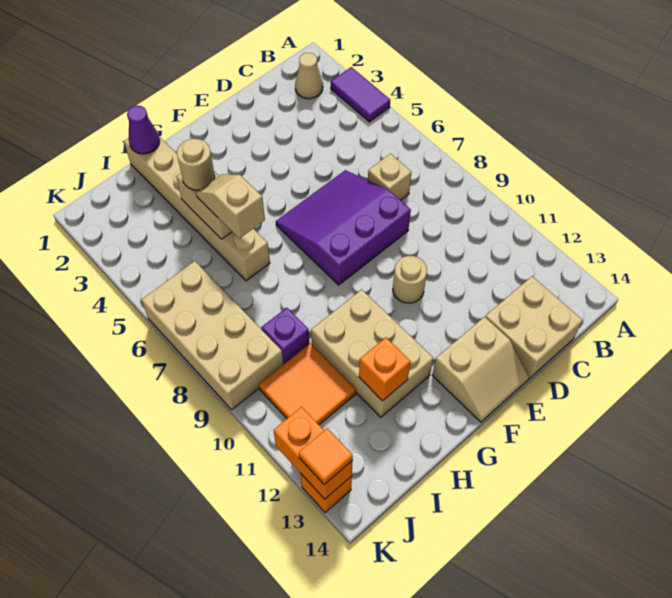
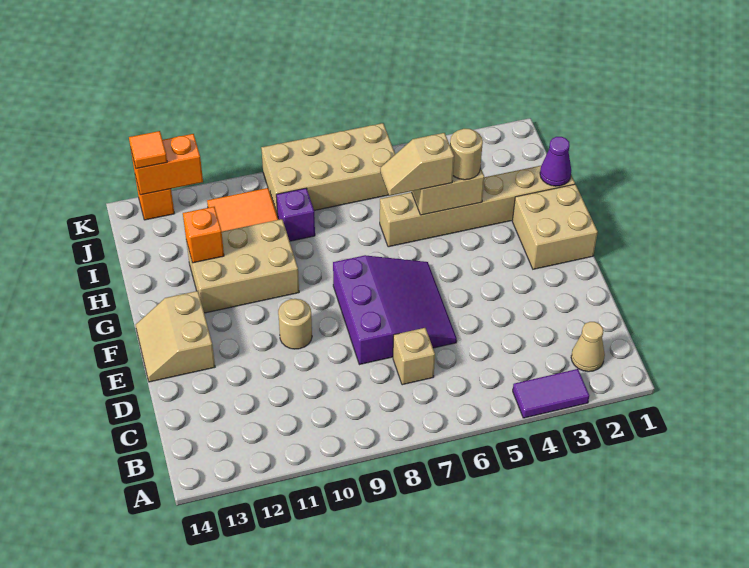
tan brick C13:D14 level 1 -> tan brick F1:G2 level 1
tan slope H5:H6 level 3 top 6 -> tan slope H5:H6 level 3 top 5

